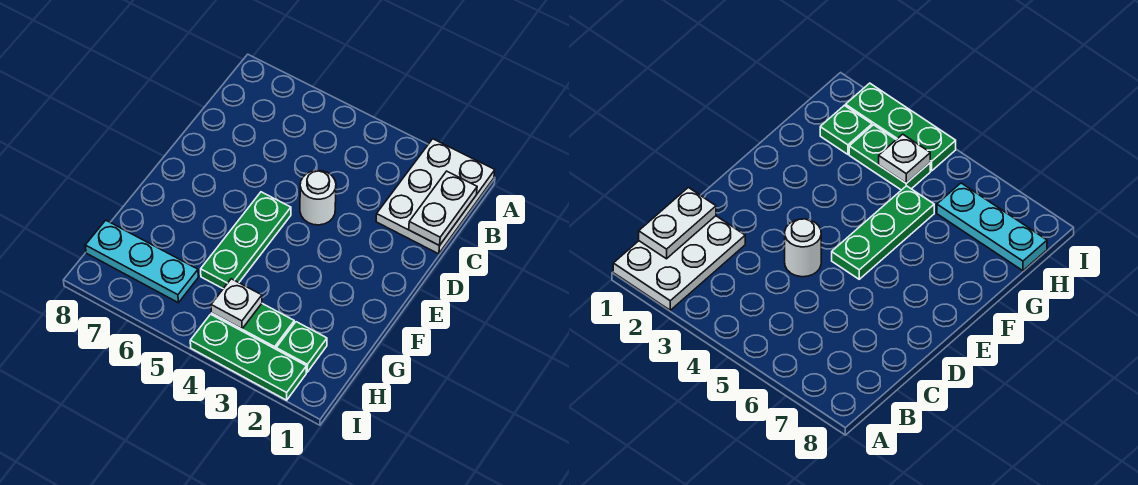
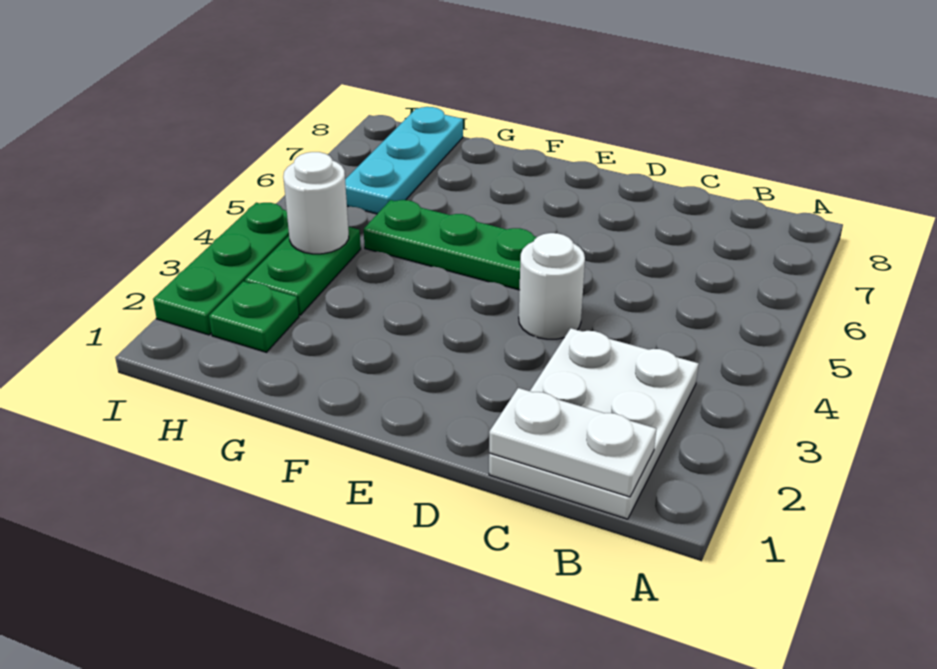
white plate A1:C2 level 1 -> white plate B1:C3 level 1
white plate H4 level 2 -> white round brick H4 level 2

